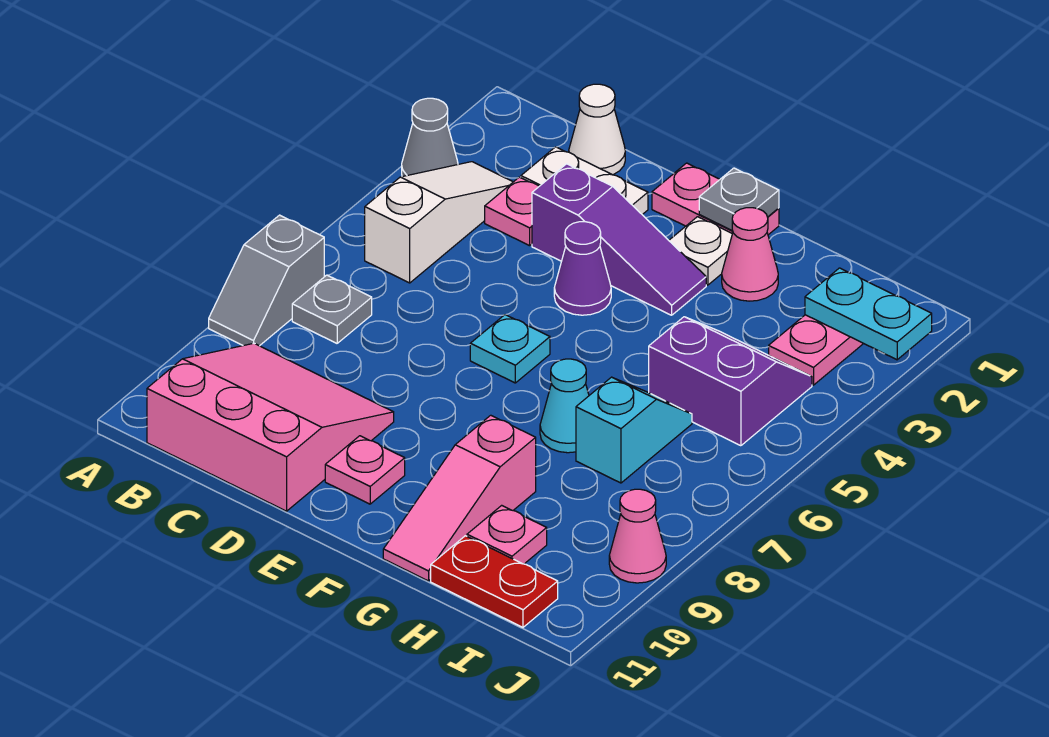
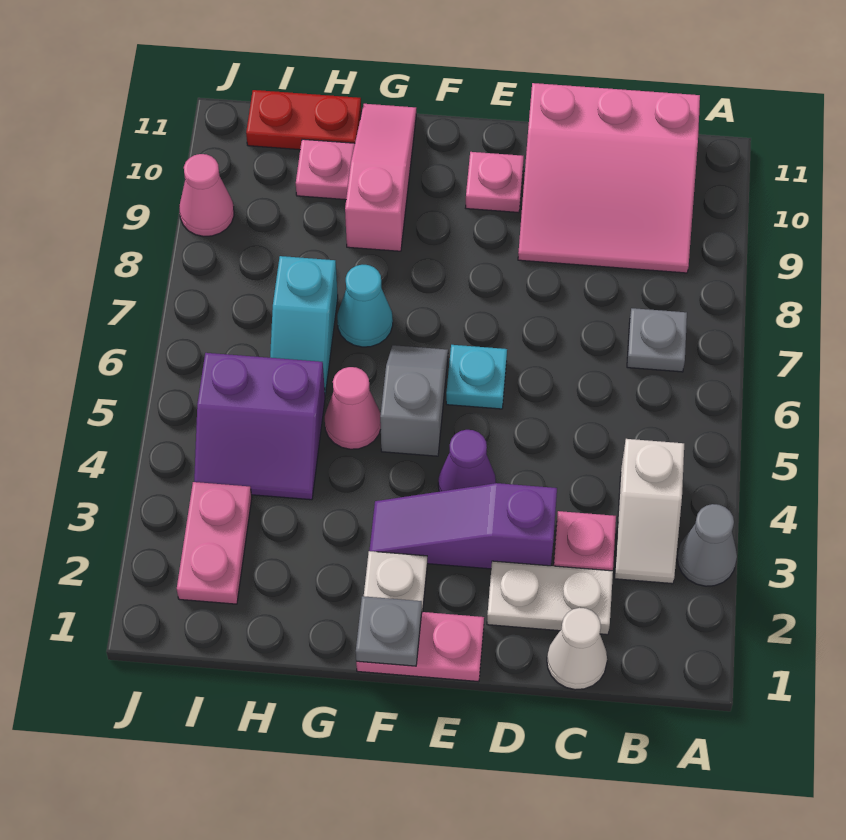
grey slope A7:A8 level 1 top 7 -> grey slope F5:F6 level 1 top 5
white slope B3:B5 level 1 top 5 -> white slope B3:B4 level 1 top 4
pink cone G2 level 1 -> pink cone G5 level 1
cyan plate I2:J2 level 2 -> none

